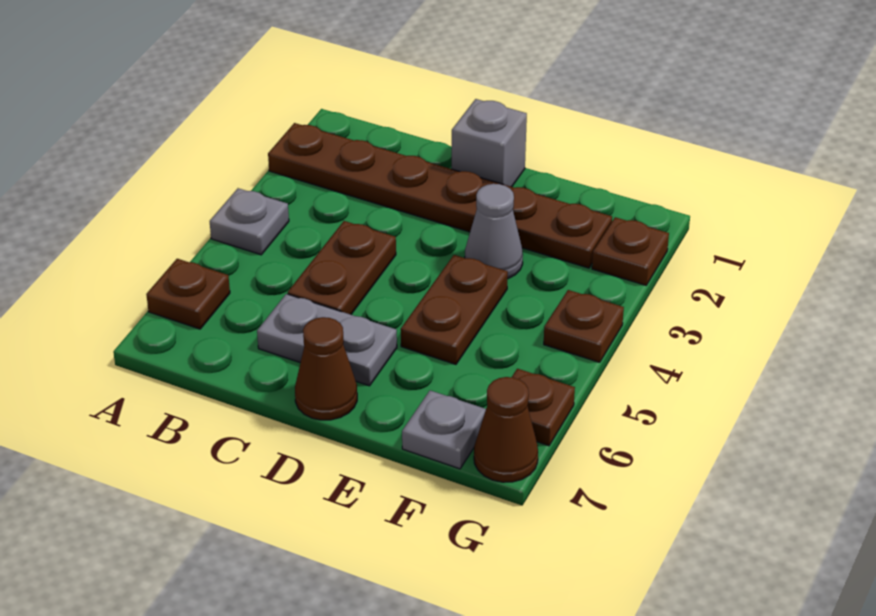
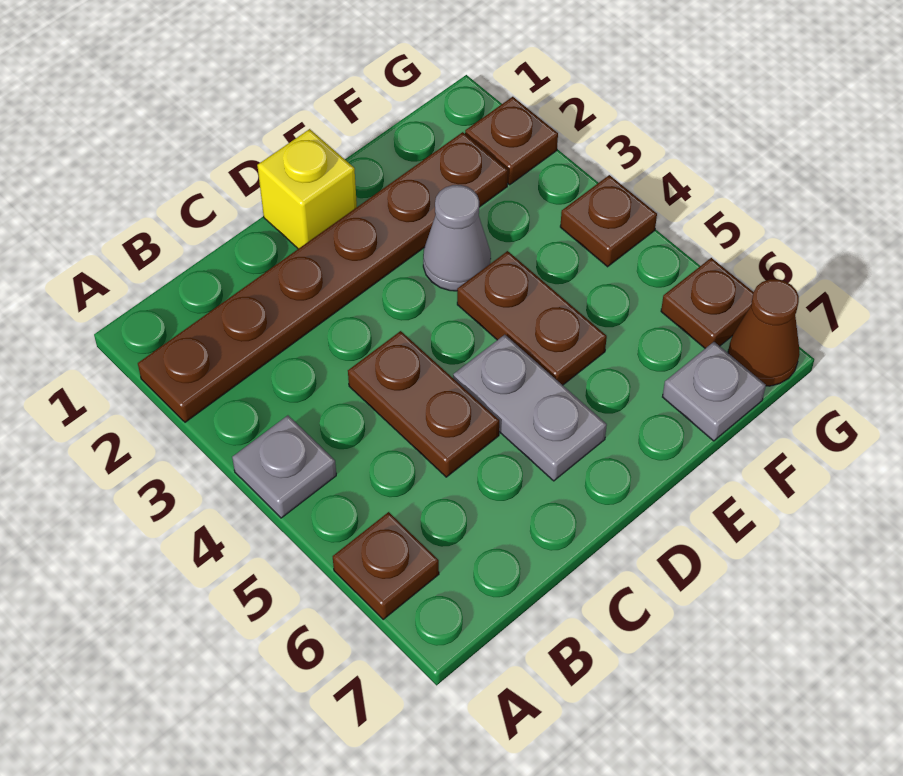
grey plate C6:D6 level 1 -> grey plate D5:D6 level 1
grey brick D1 level 1 -> yellow brick D1 level 1
brown cone D7 level 1 -> none

